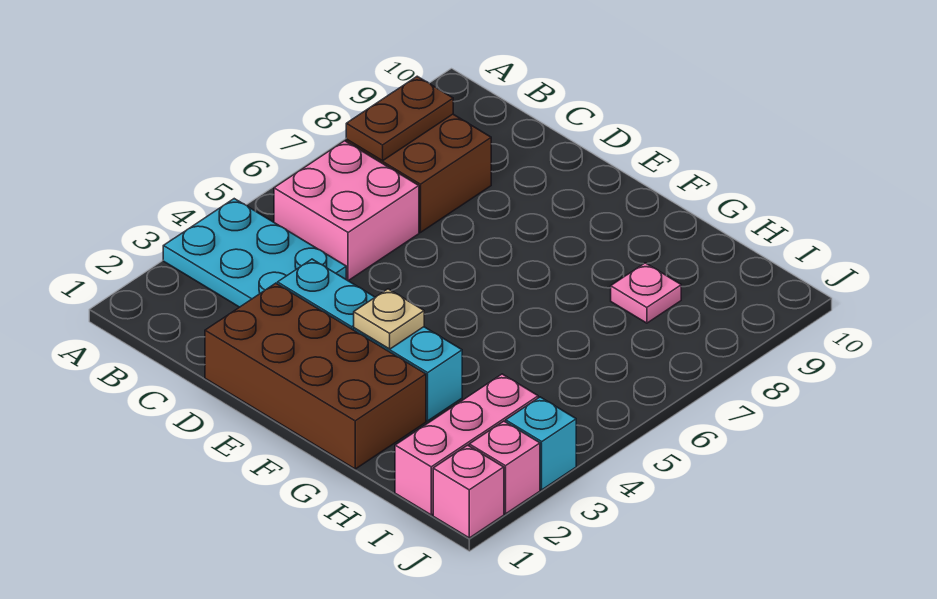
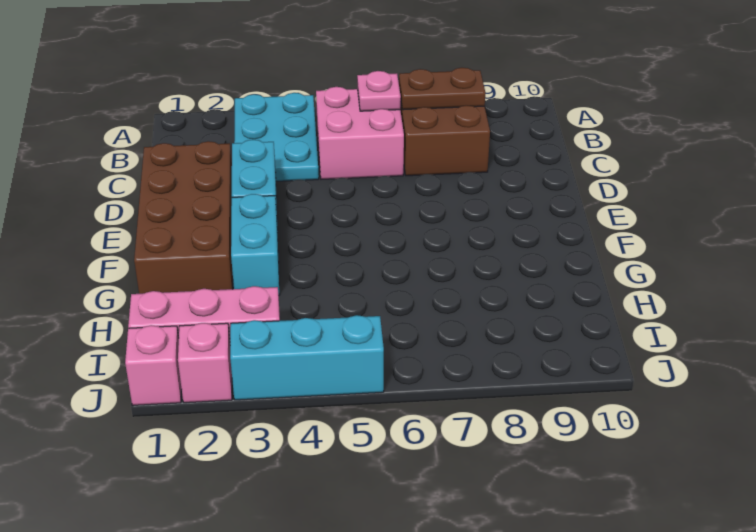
tan plate F3 level 2 -> none
pink plate H8 level 1 -> pink plate B6 level 2
cyan brick J3 level 1 -> cyan brick J3:J5 level 1

